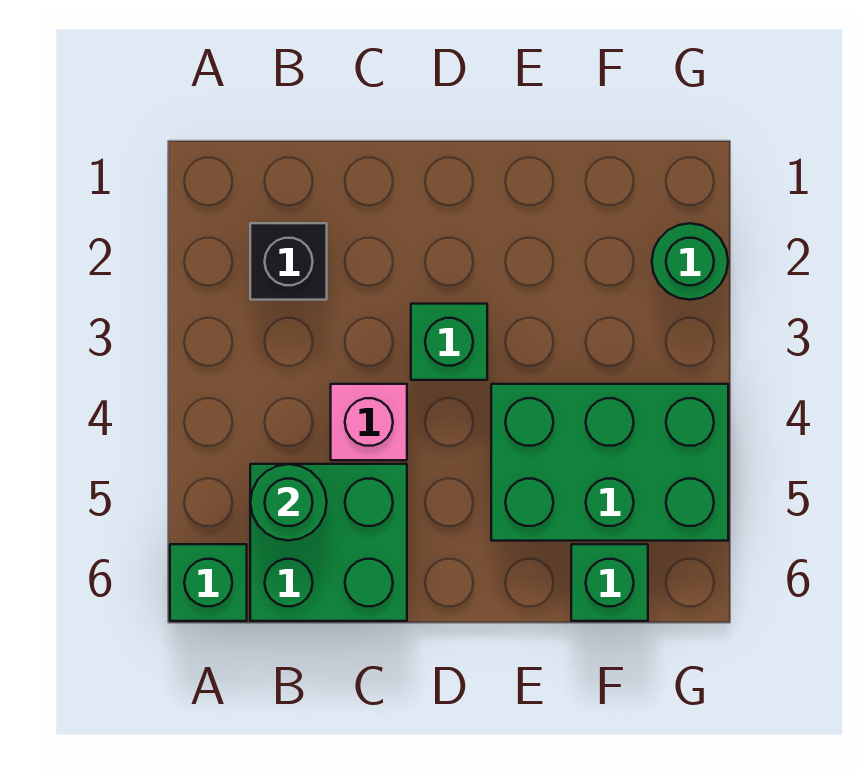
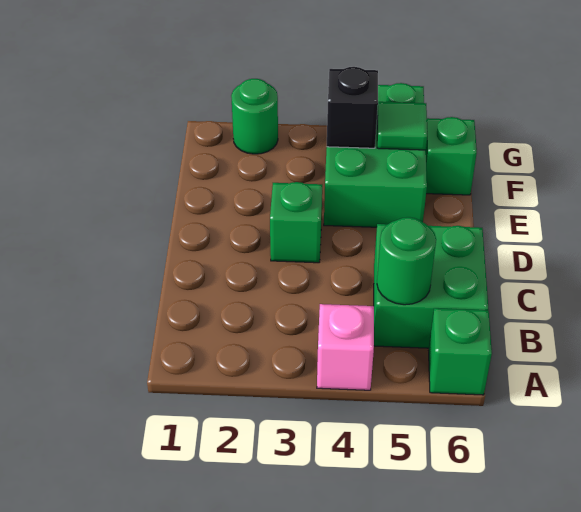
black brick B2 level 1 -> black brick F4 level 2
pink brick C4 level 1 -> pink brick A4 level 1
none -> green tile F5 level 2

